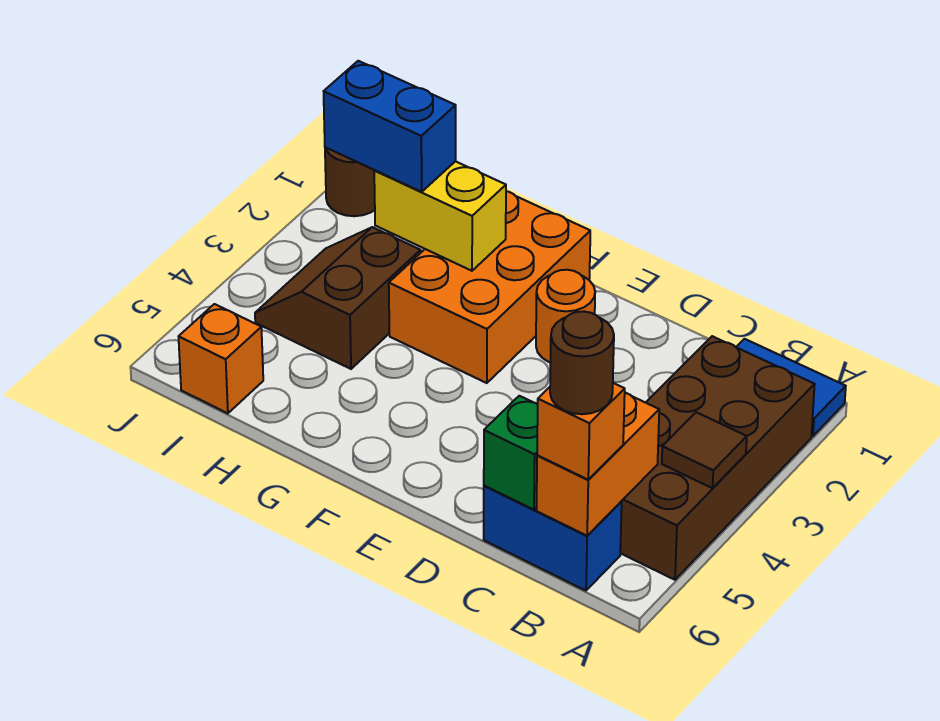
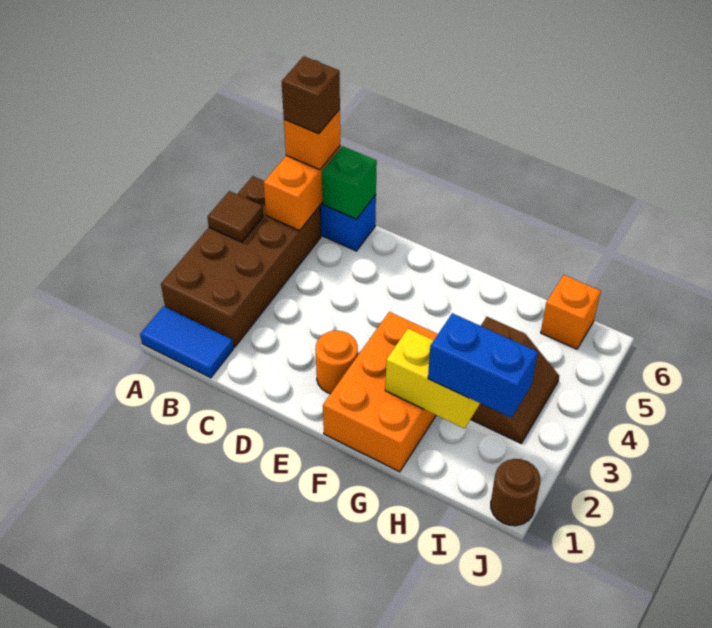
brown round brick B6 level 4 -> brown brick B6 level 4

